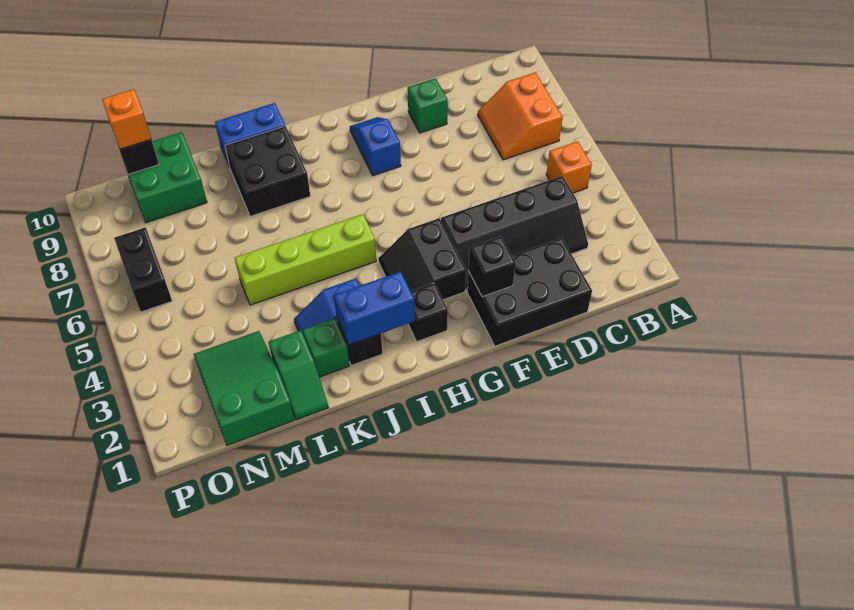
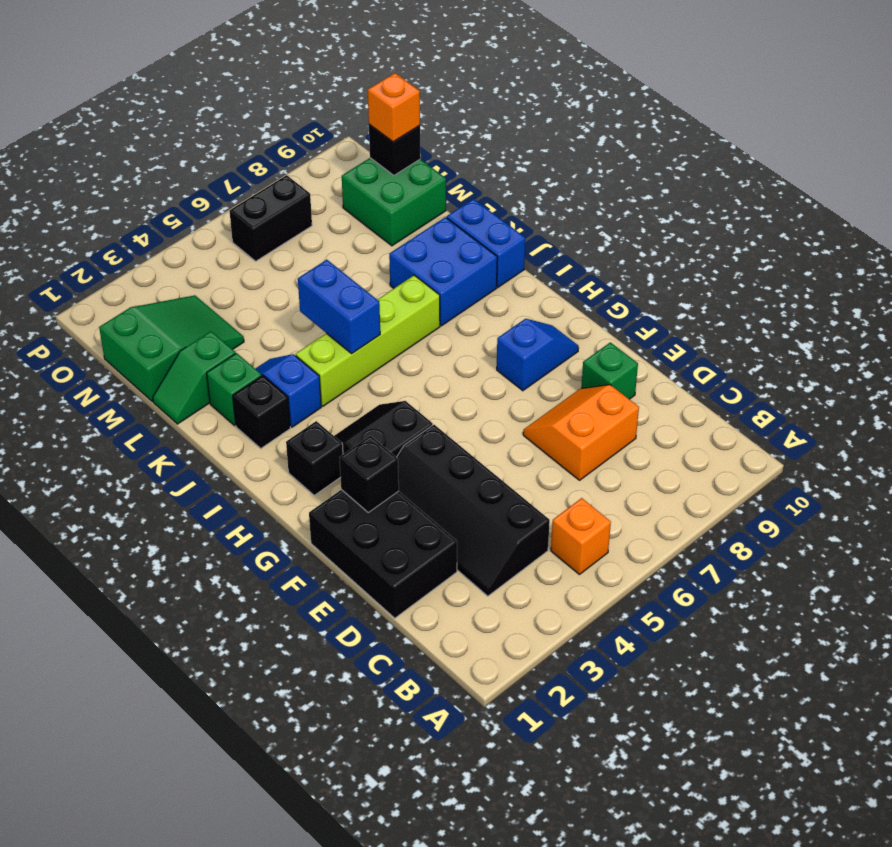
orange slope B7:C8 level 1 top B -> orange slope D7:E8 level 1 top D
blue brick I2:J2 level 2 -> blue brick J5:K5 level 2
lime brick I5:L5 level 1 -> lime brick J4:J7 level 1
black brick J8:K9 level 1 -> blue brick J8:K9 level 1

